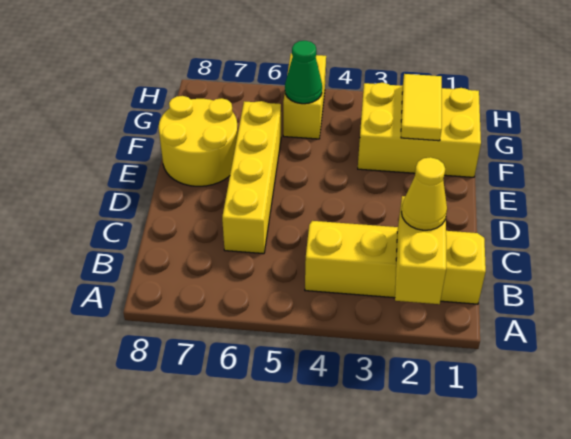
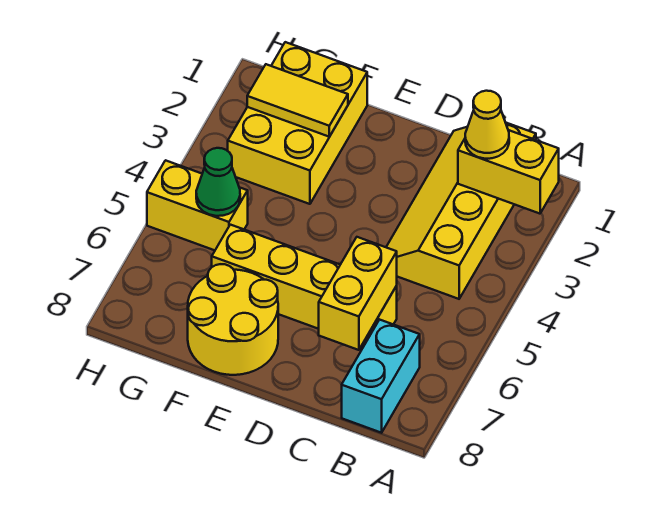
none -> cyan brick B7:B8 level 1
none -> yellow brick C6:C7 level 2

